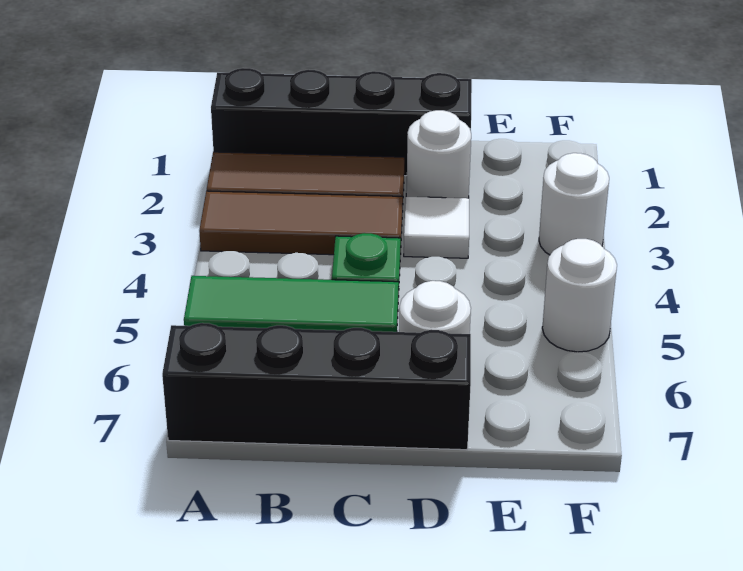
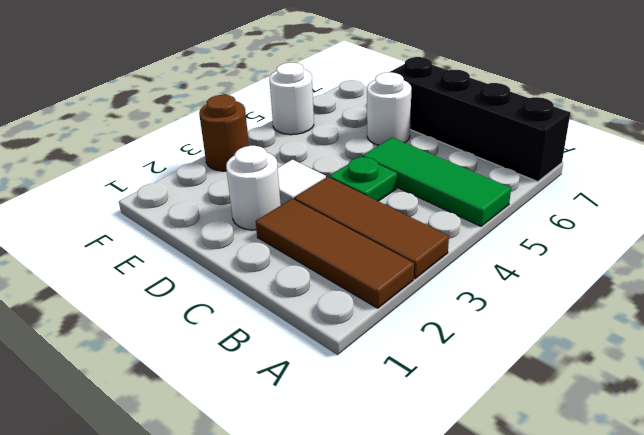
black brick A1:D1 level 1 -> none
white round brick F3 level 1 -> brown round brick F3 level 1

